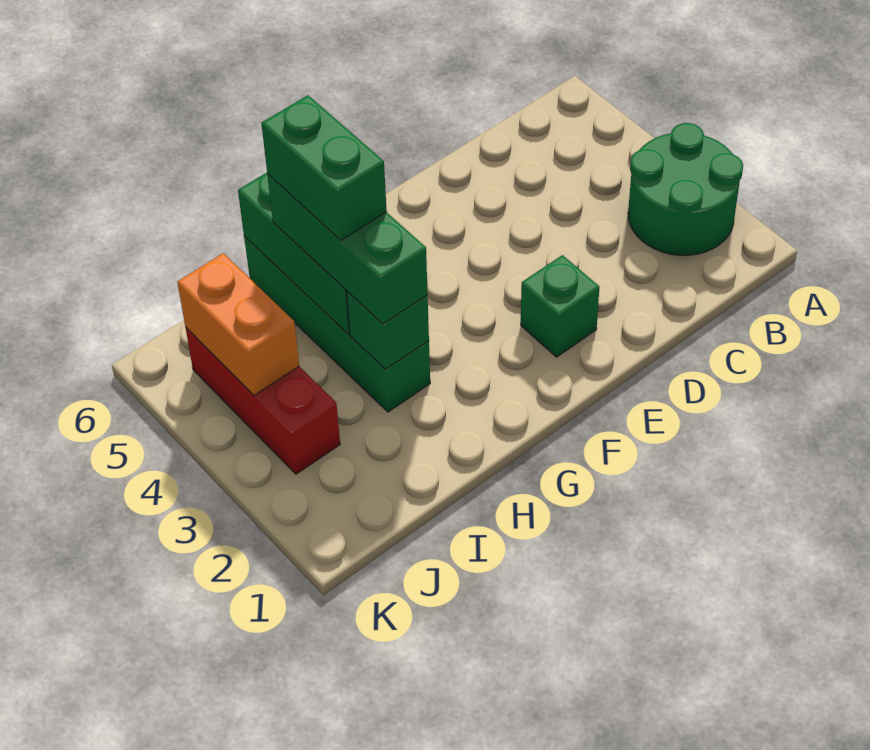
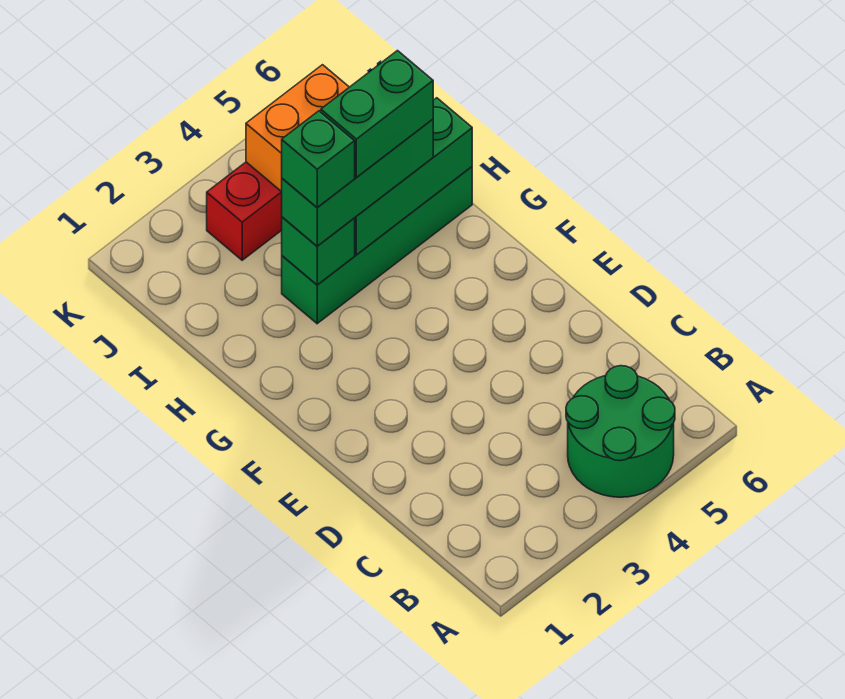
green round brick A2:B3 level 1 -> green round brick A4:B5 level 1
green brick E2 level 1 -> green brick H3 level 4

